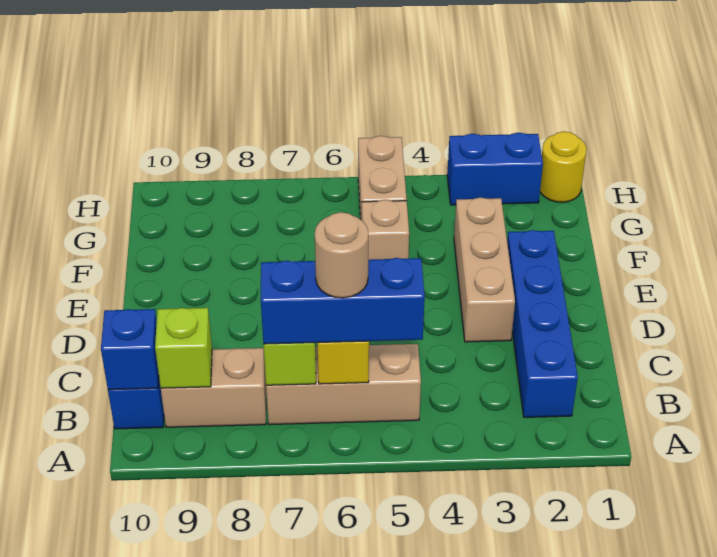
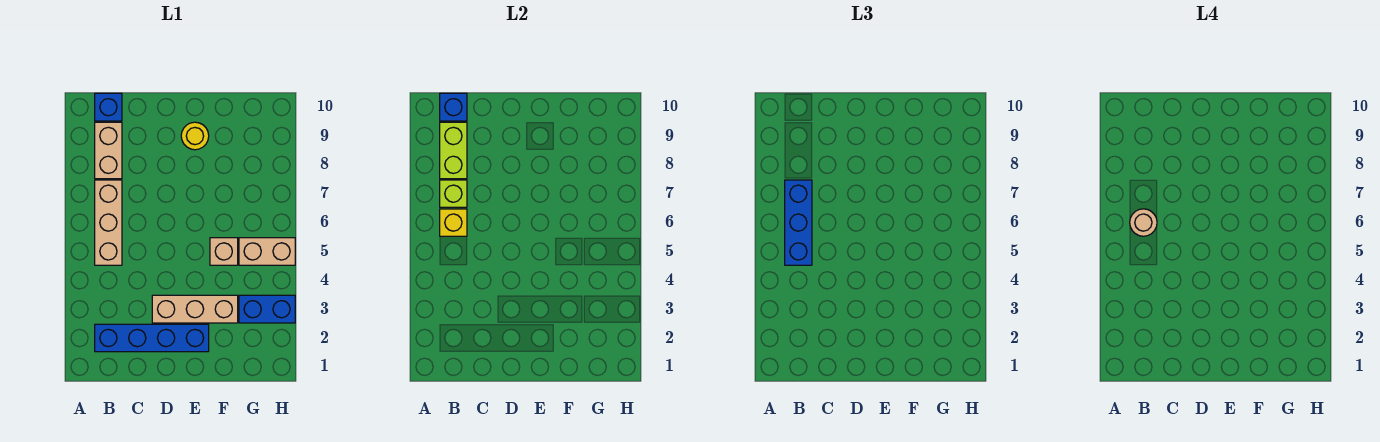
lime brick B9 level 2 -> lime brick B8:B9 level 2
yellow round brick H1 level 1 -> yellow round brick E9 level 1
blue brick H2:H3 level 1 -> blue brick G3:H3 level 1

